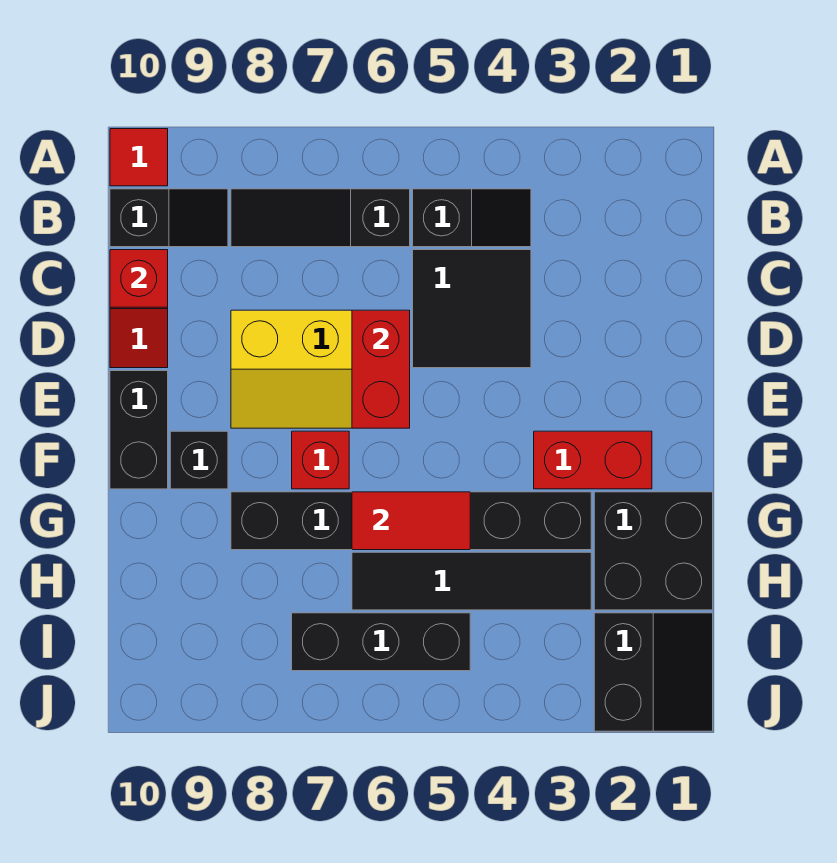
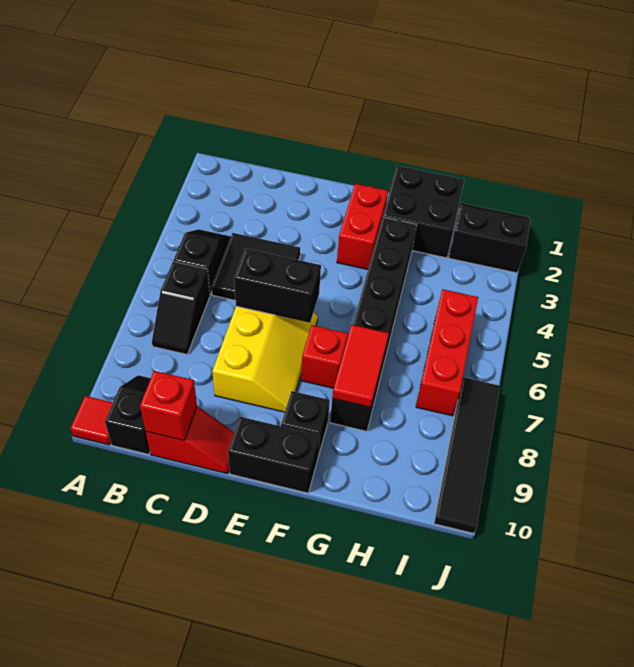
black slope B6:B8 level 1 top 6 -> black slope B6:B7 level 1 top 6
red brick D6:E6 level 2 -> black brick D6:E6 level 2
red tile G5:G6 level 2 -> red tile G7:G8 level 2
black tile H3:H6 level 1 -> black tile J7:J10 level 1
black brick I5:I7 level 1 -> red brick I5:I7 level 1

